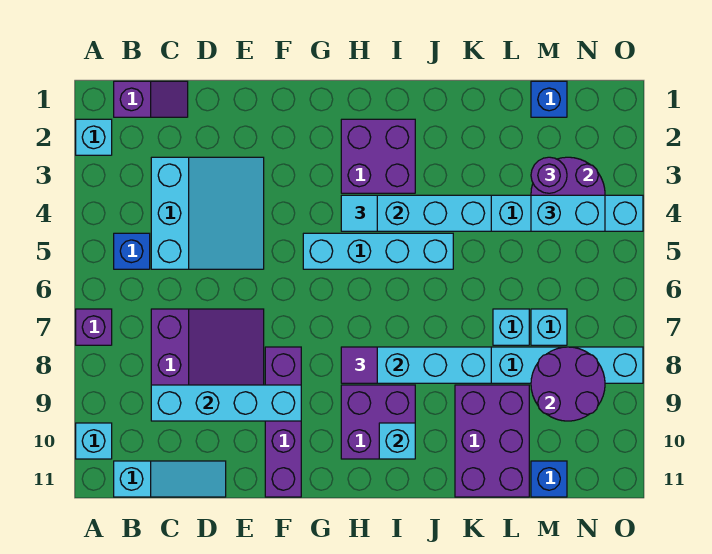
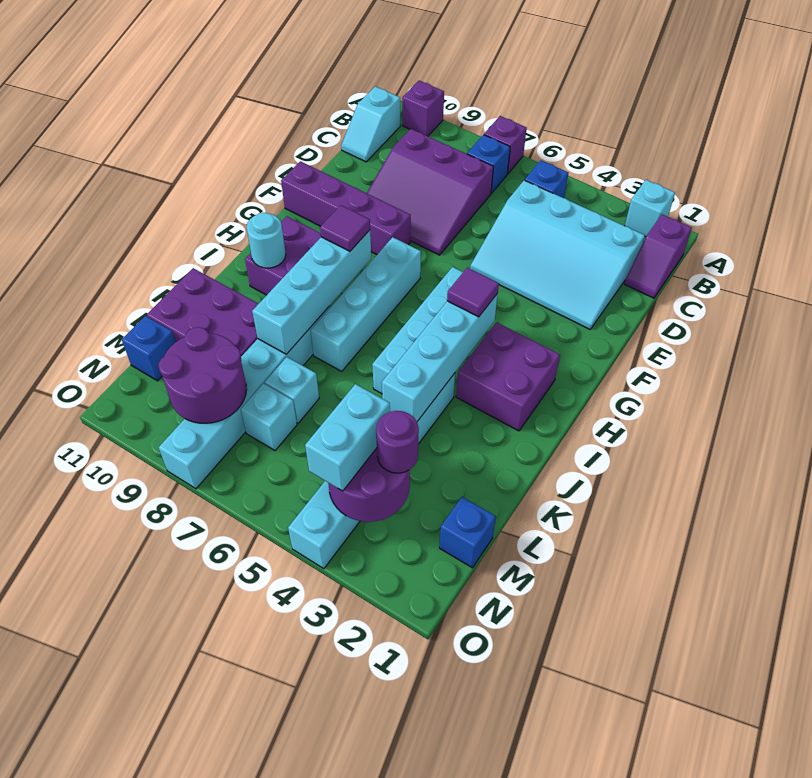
cyan brick A10 level 1 -> purple brick A10 level 1
none -> blue brick B7 level 1
cyan slope B11:D11 level 1 top B -> cyan slope B11:C11 level 1 top B
cyan slope C3:E5 level 1 top C -> cyan slope C2:E5 level 1 top C
cyan brick C9:F9 level 2 -> cyan brick G7:J7 level 1
cyan tile H4 level 3 -> purple tile H4 level 3
cyan brick I10 level 2 -> cyan round brick I10 level 2

